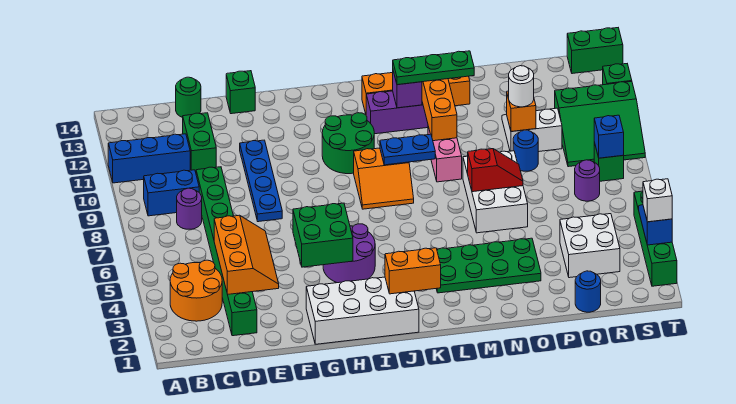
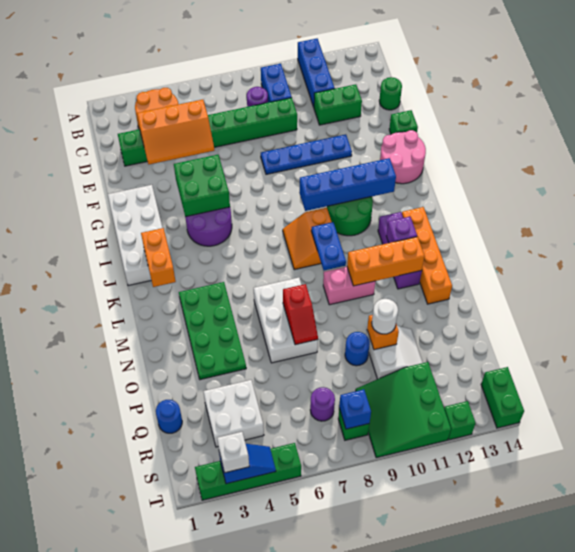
none -> pink round brick G13:H14 level 1
none -> blue brick I9:I12 level 2
green plate L12:N12 level 3 -> none
white brick N6:O8 level 1 -> white brick M6:O7 level 1

